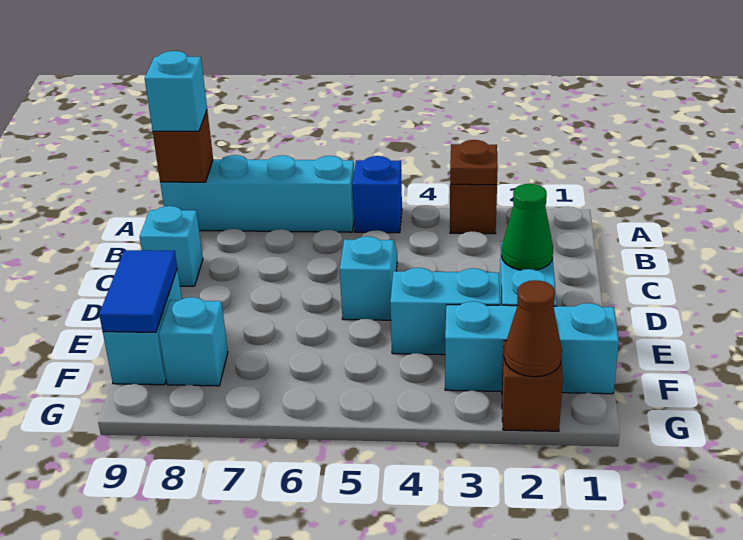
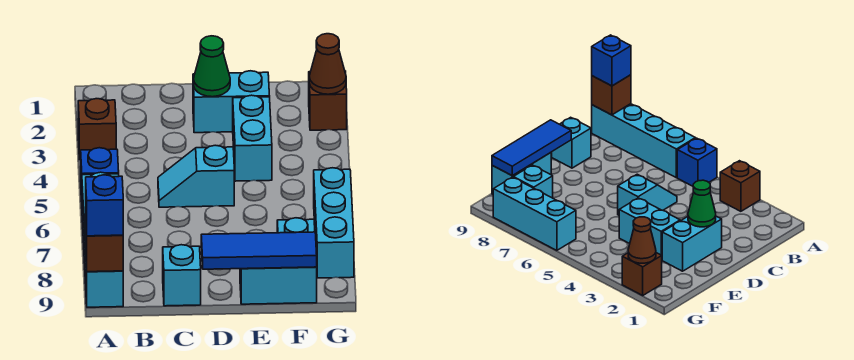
brown plate A3 level 2 -> none
cyan brick A9 level 3 -> blue brick A9 level 3
blue tile E9:F9 level 2 -> blue tile D9:F9 level 2
cyan brick F1:F3 level 1 -> cyan brick G6:G8 level 1

